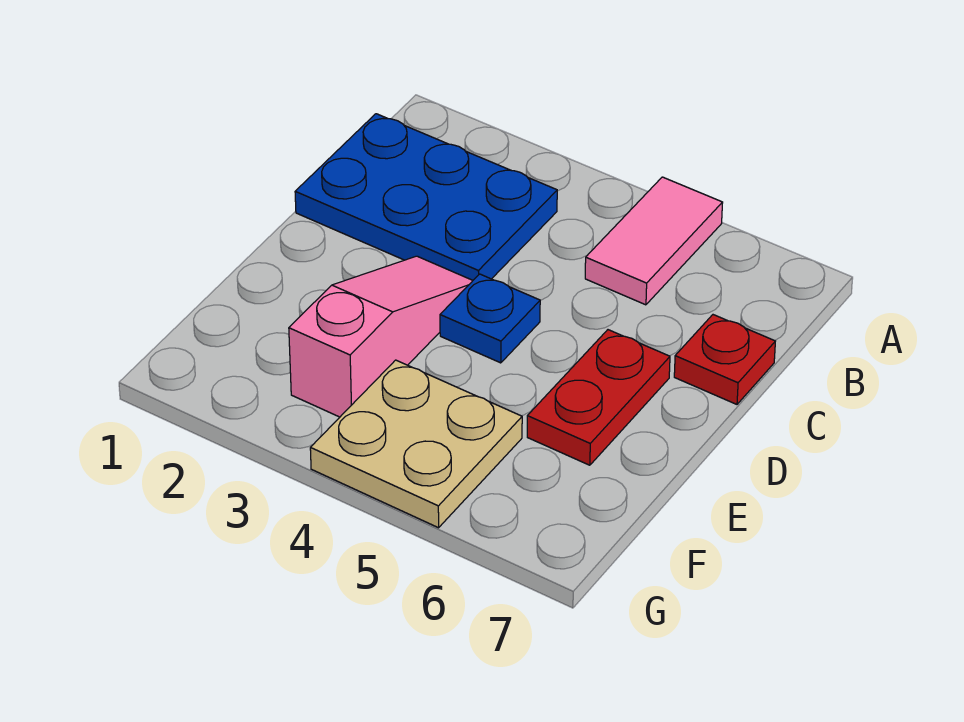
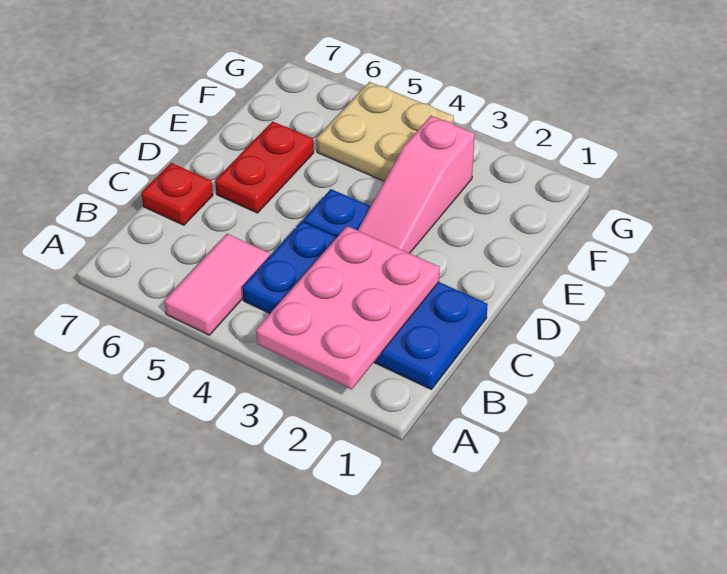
none -> pink plate A2:C3 level 2
blue plate B1:C3 level 1 -> blue plate B1:C4 level 1

